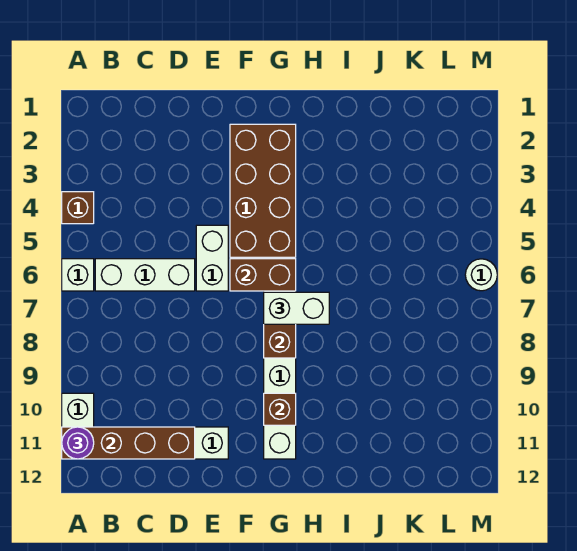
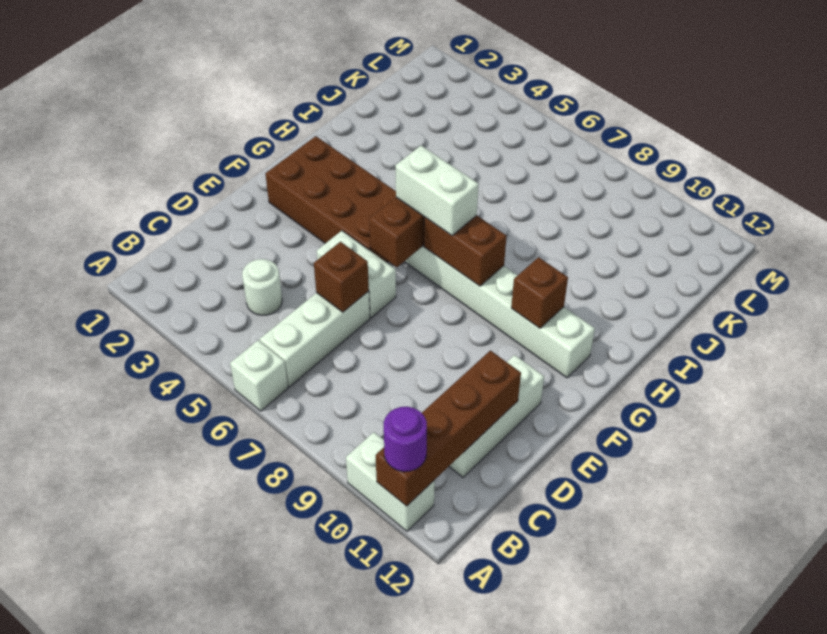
brown brick A4 level 1 -> brown brick D6 level 2
white brick G7:H7 level 3 -> white brick G6:G7 level 3
white round brick M6 level 1 -> white round brick C4 level 1

